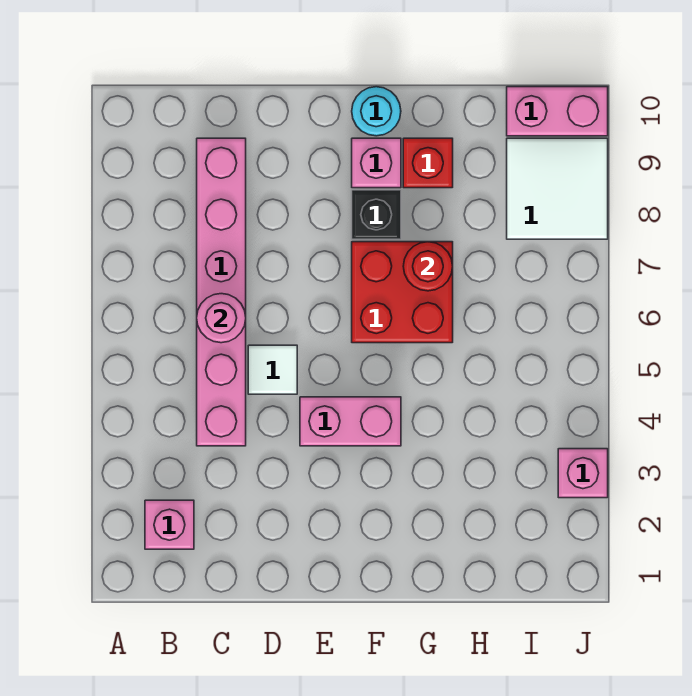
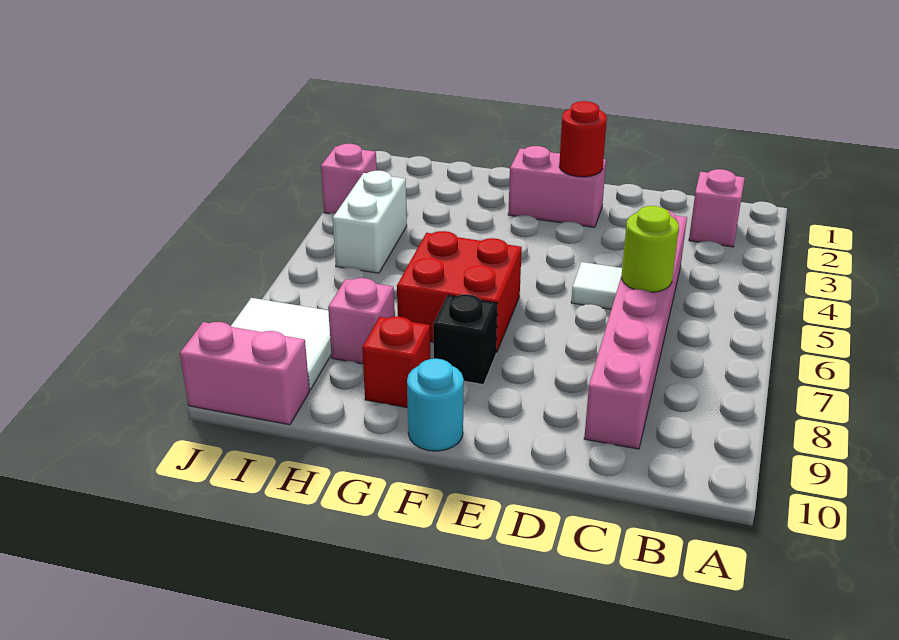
pink round brick C6 level 2 -> lime round brick C6 level 2
pink brick E4:F4 level 1 -> pink brick E2:F2 level 1
pink brick F9 level 1 -> pink brick H8 level 1
red round brick G7 level 2 -> red round brick E2 level 2
none -> white brick I4:I5 level 1

